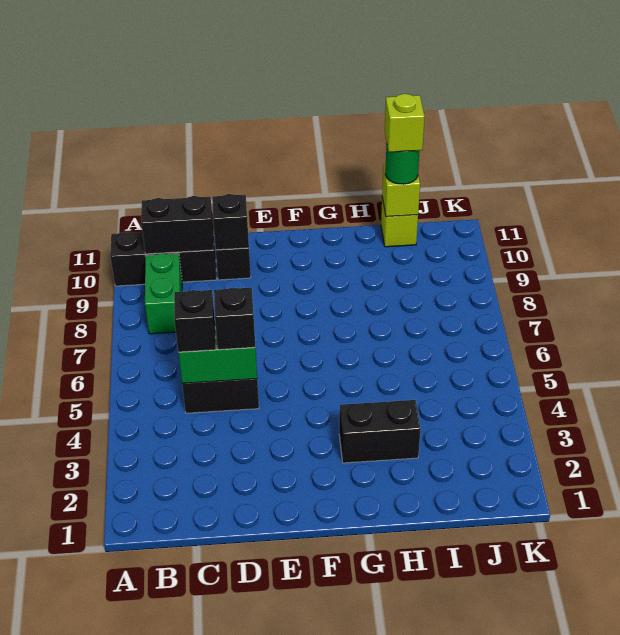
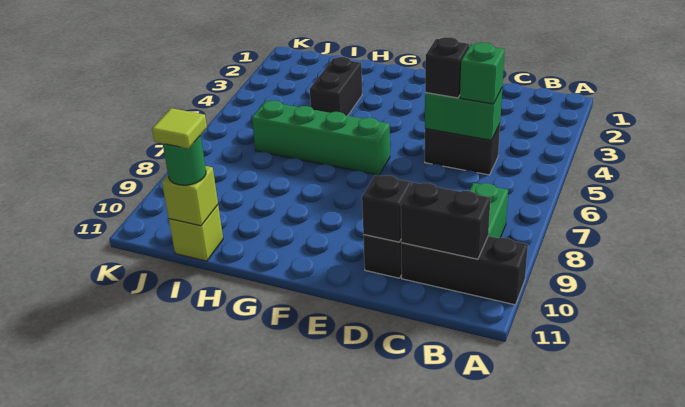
black brick C5 level 3 -> green brick C5 level 3
none -> green brick F6:I6 level 1
black brick G3:H3 level 1 -> black brick H3:H4 level 1
lime brick I11 level 4 -> lime tile I11 level 4

